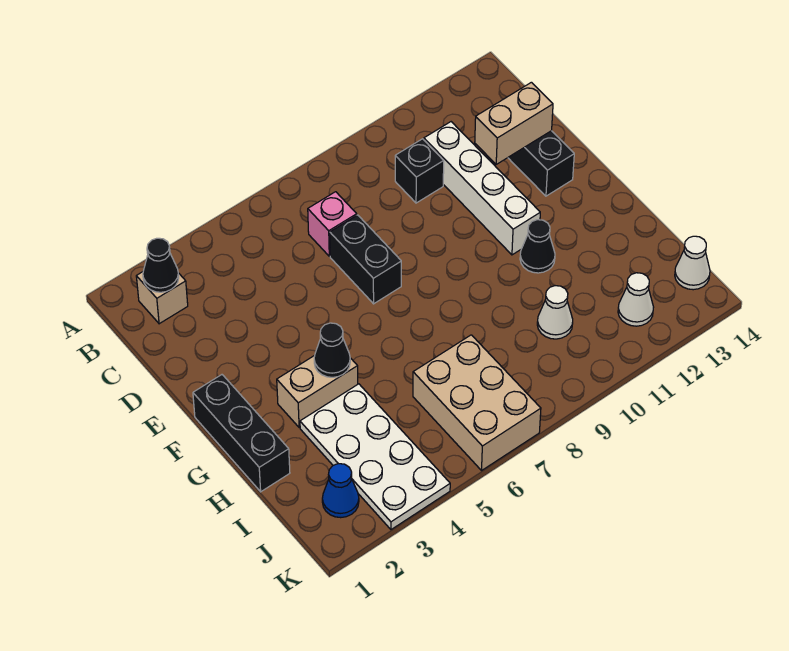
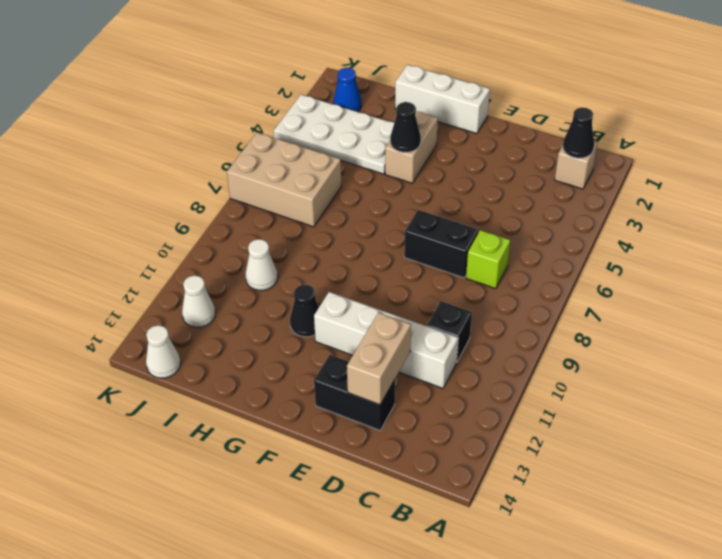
pink brick C7 level 1 -> lime brick C7 level 1
black brick F1:H1 level 1 -> white brick F1:H1 level 1

